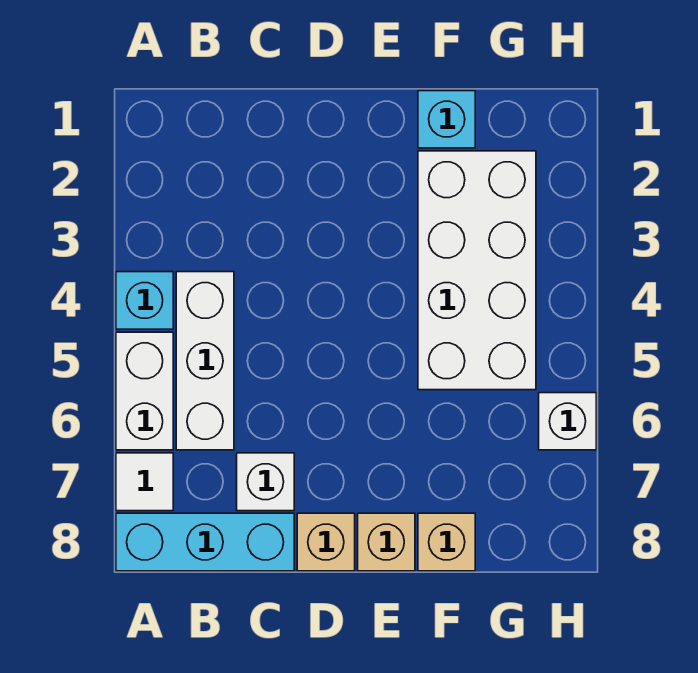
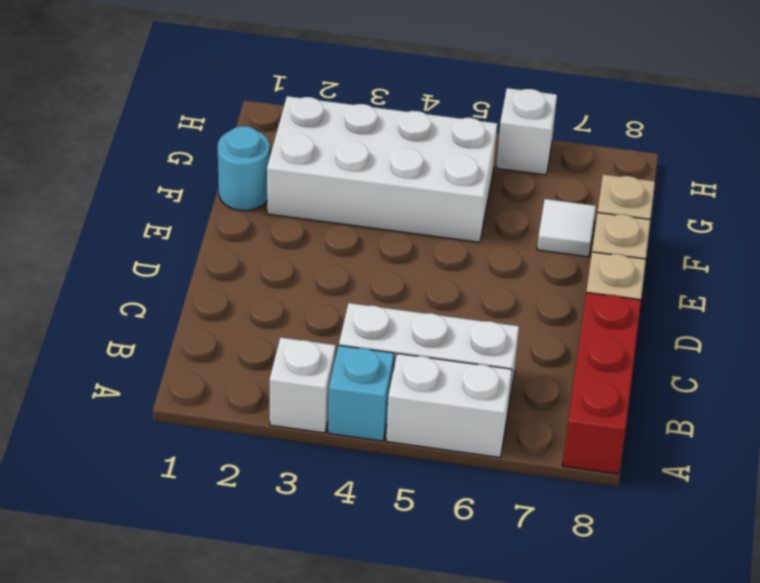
white tile A7 level 1 -> white tile F7 level 1
cyan brick A8:C8 level 1 -> red brick A8:C8 level 1
white brick C7 level 1 -> white brick A3 level 1
cyan brick F1 level 1 -> cyan round brick F1 level 1

